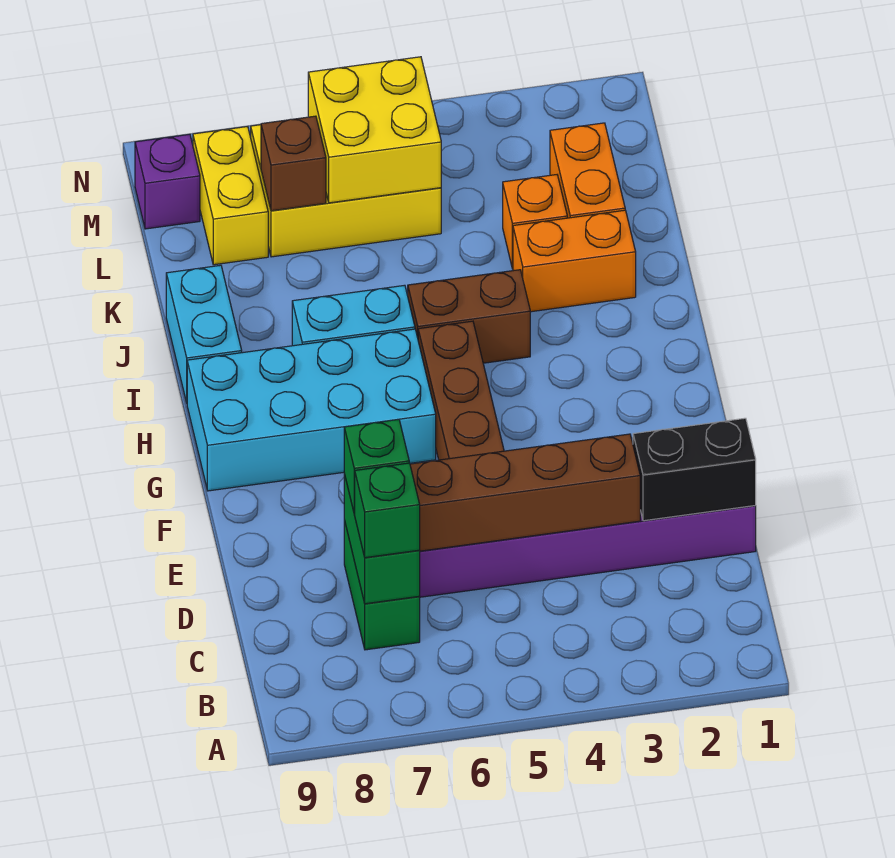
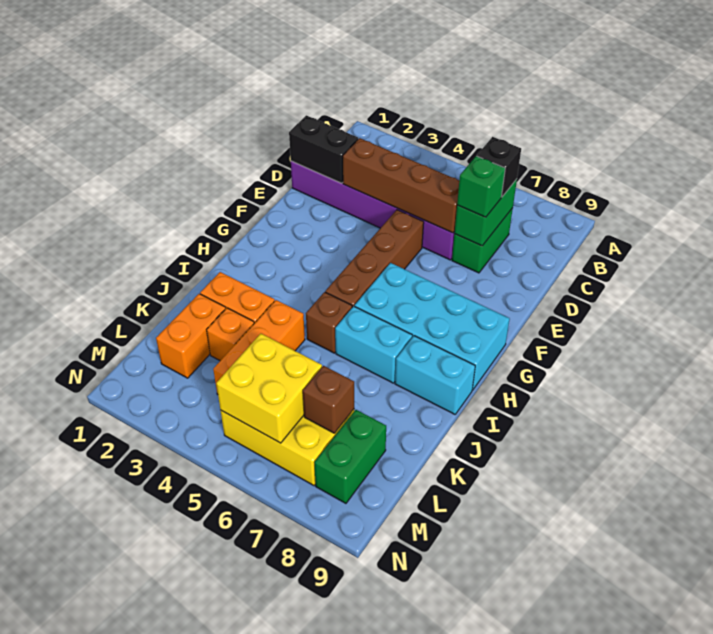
green brick C7 level 3 -> black brick C7 level 3
brown brick I4:I5 level 1 -> brown brick I5 level 1
cyan brick I9:J9 level 1 -> cyan brick I8:I9 level 1
none -> orange brick J4:L4 level 1
yellow brick L8:M8 level 1 -> green brick L8:M8 level 1
purple brick M9 level 1 -> none

